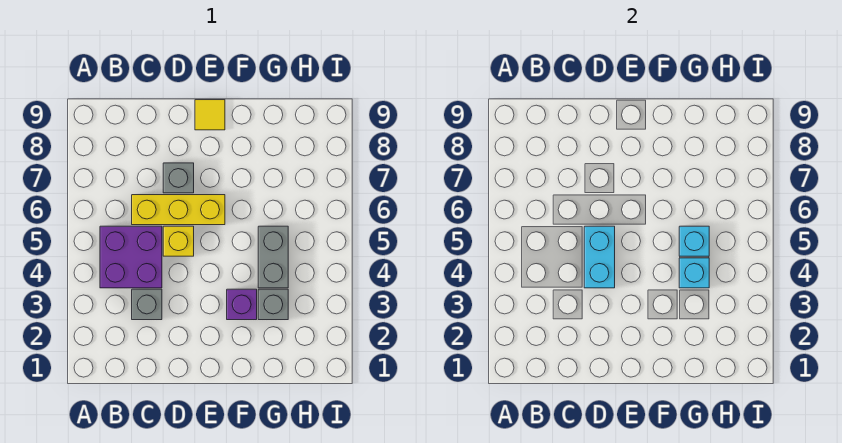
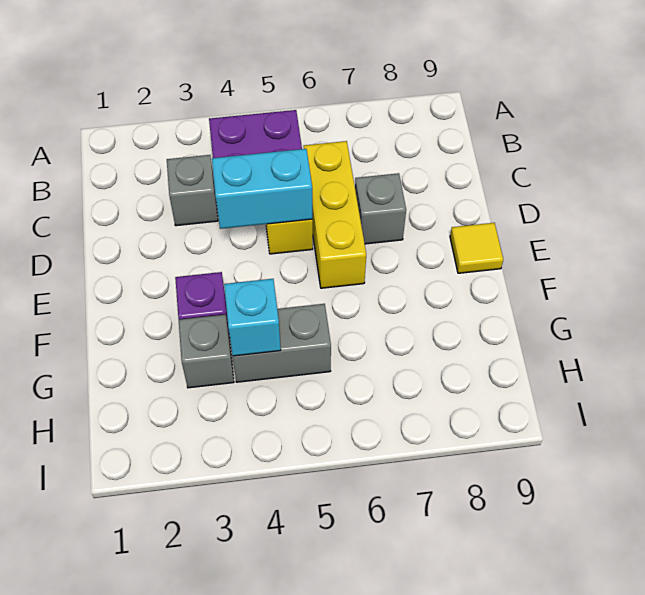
cyan brick G5 level 2 -> none

